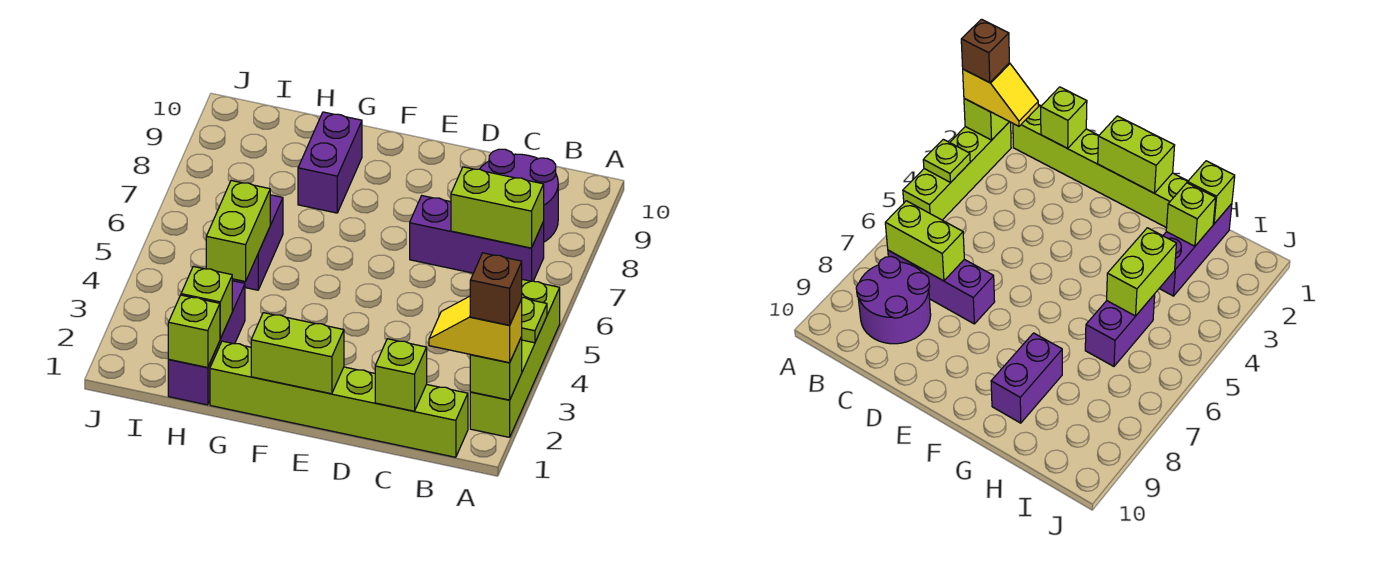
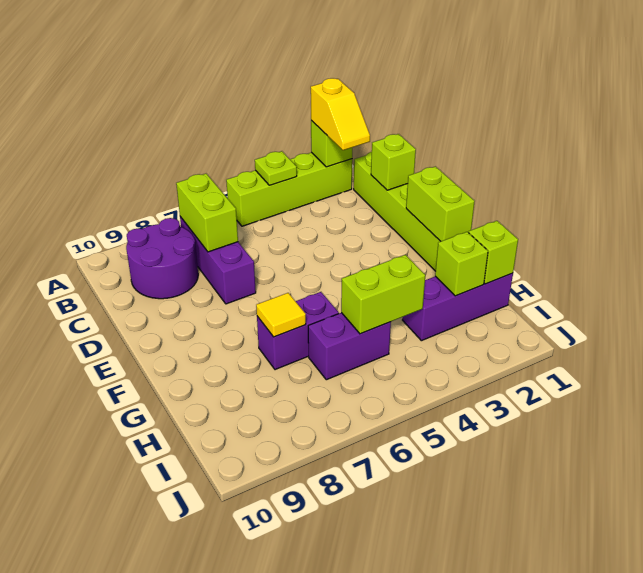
brown brick A2 level 4 -> none
none -> yellow tile G7 level 2
purple brick G8:G9 level 1 -> purple brick G6:G7 level 1

